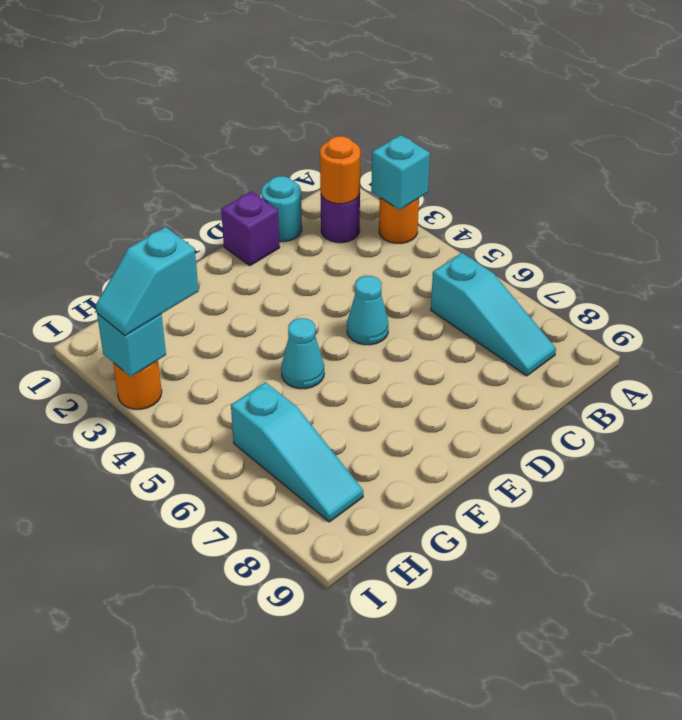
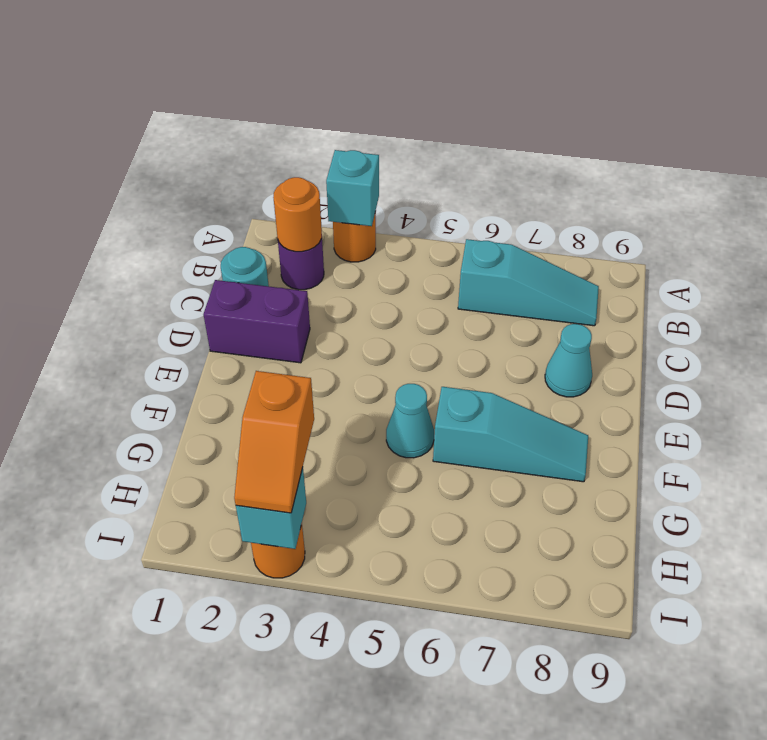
purple brick D1 level 1 -> purple brick D1:D2 level 1
cyan cone D5 level 1 -> cyan cone D8 level 1
cyan slope H3:I3 level 3 top H -> orange slope H3:I3 level 3 top H
cyan slope H6:H8 level 1 top 6 -> cyan slope F6:F8 level 1 top 6

